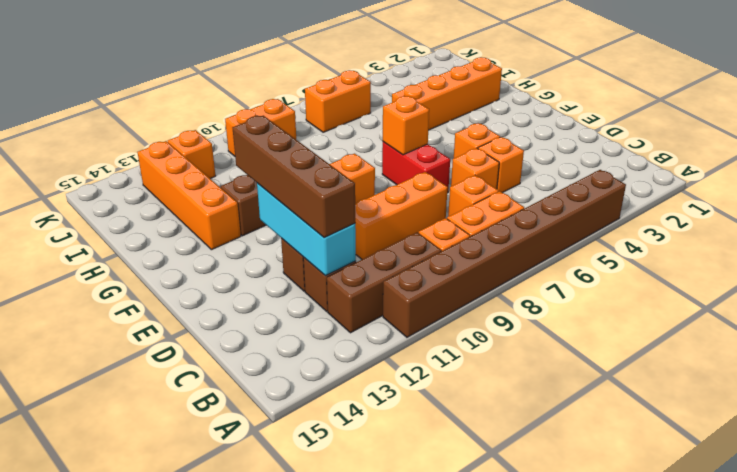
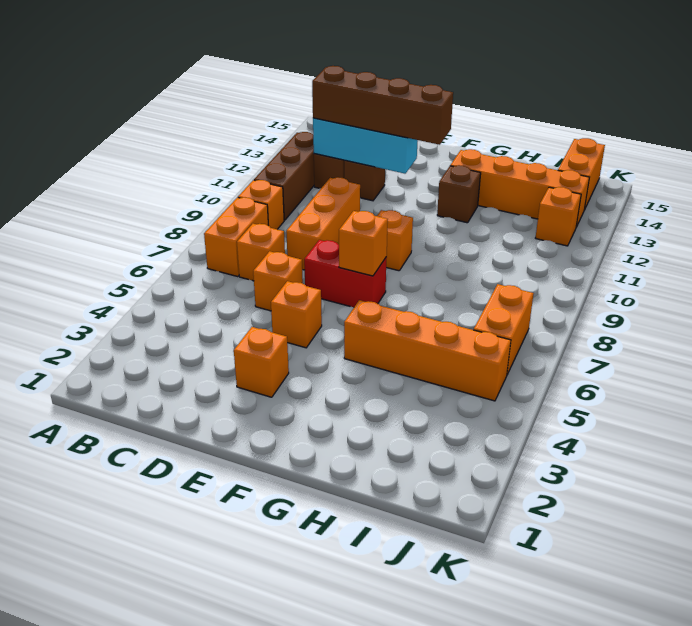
brown brick A4:A11 level 1 -> none
orange brick D5 level 1 -> orange brick E3 level 1
orange brick H2:H5 level 1 -> orange brick G5:J5 level 1
orange brick J9:J10 level 1 -> orange brick J14:J15 level 1

